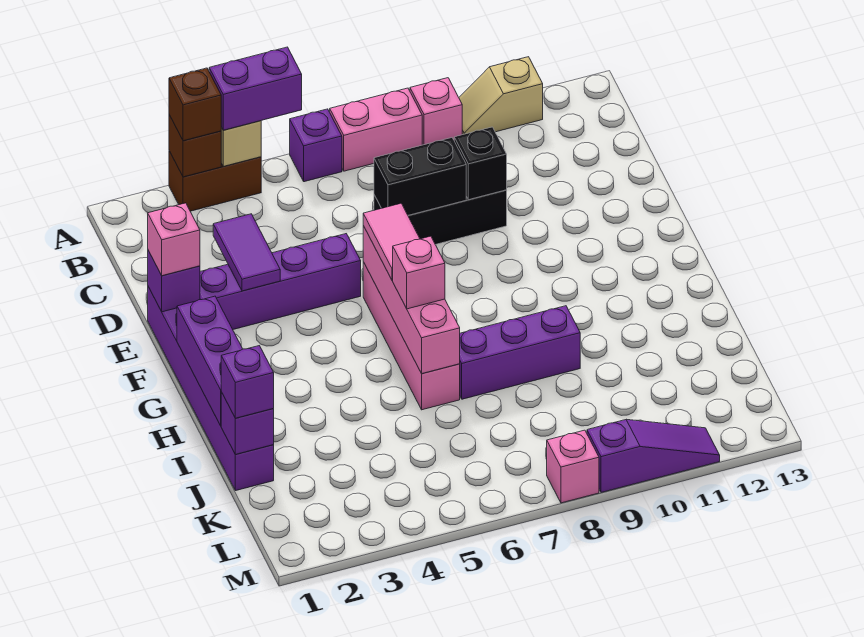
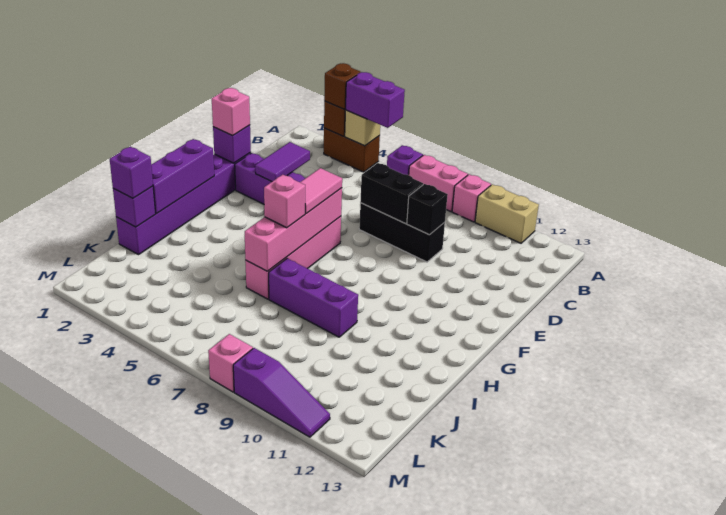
tan slope A10:A11 level 1 top 11 -> tan brick A10:A11 level 1

